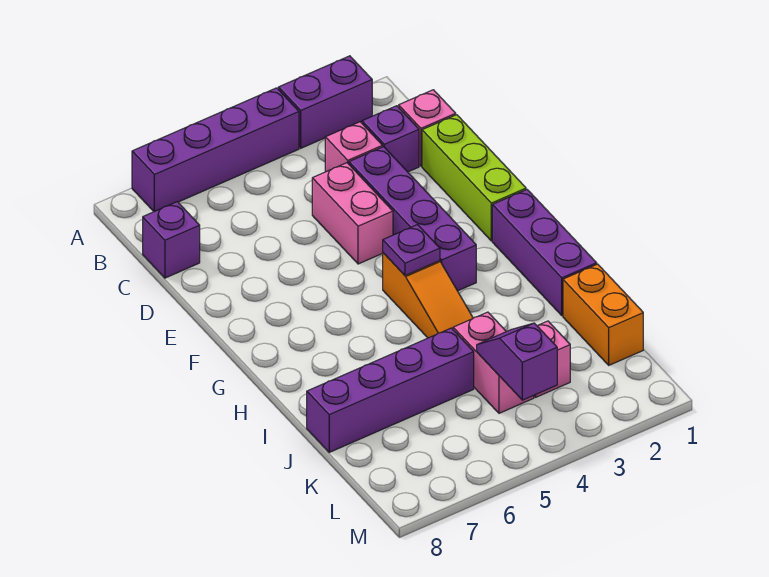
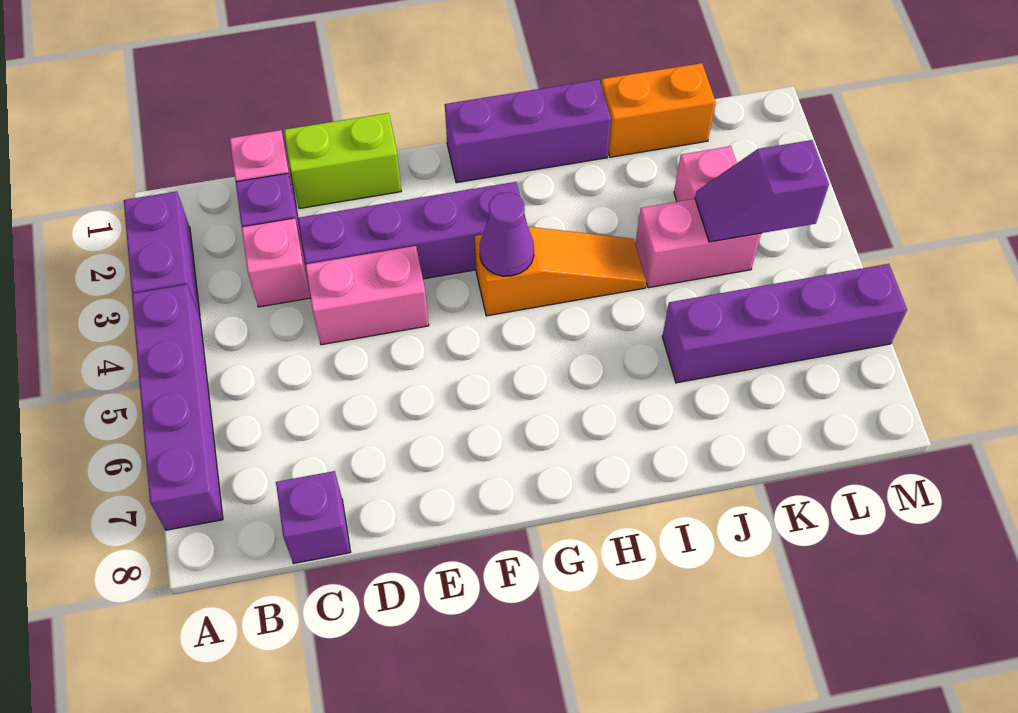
lime brick D1:F1 level 1 -> lime brick D1:E1 level 1
purple plate G4 level 2 -> purple cone G4 level 2
purple brick J5:J8 level 1 -> purple brick J6:M6 level 1

